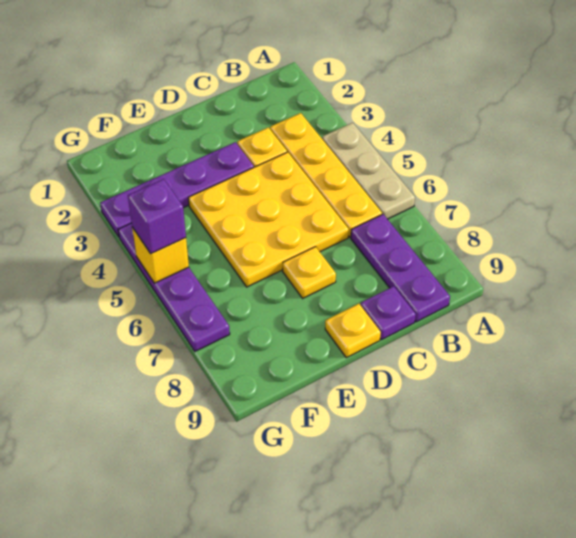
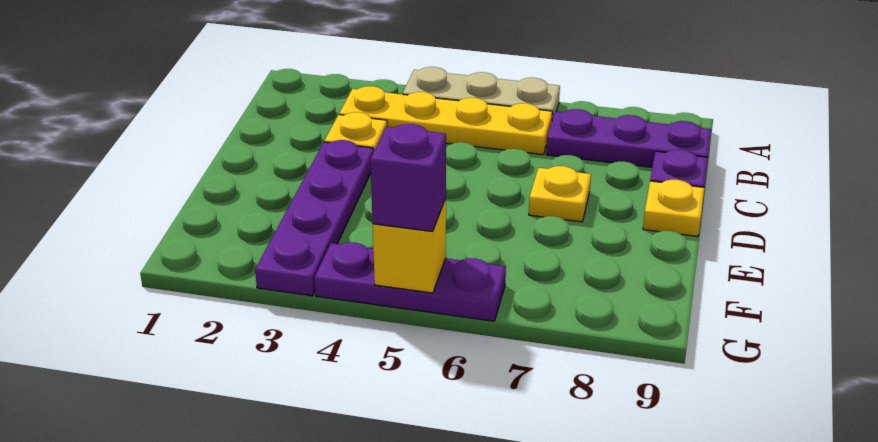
yellow plate C4:E6 level 1 -> none
purple plate G4:G7 level 1 -> purple plate G4:G6 level 1

